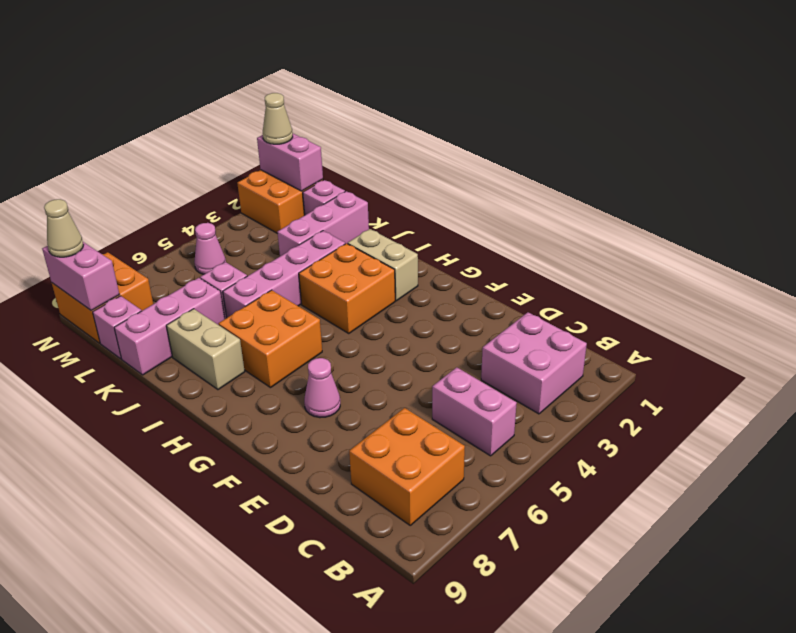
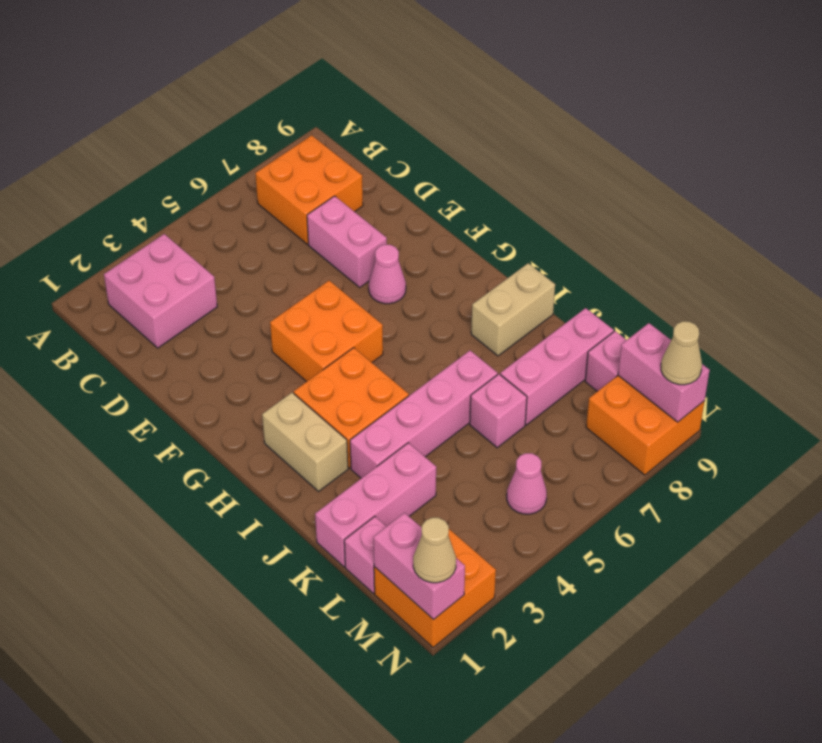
pink brick B5:C5 level 1 -> pink brick D7:E7 level 1
orange brick H6:I7 level 1 -> orange brick F4:G5 level 1
tan brick I8:J8 level 1 -> tan brick I8:I9 level 1

